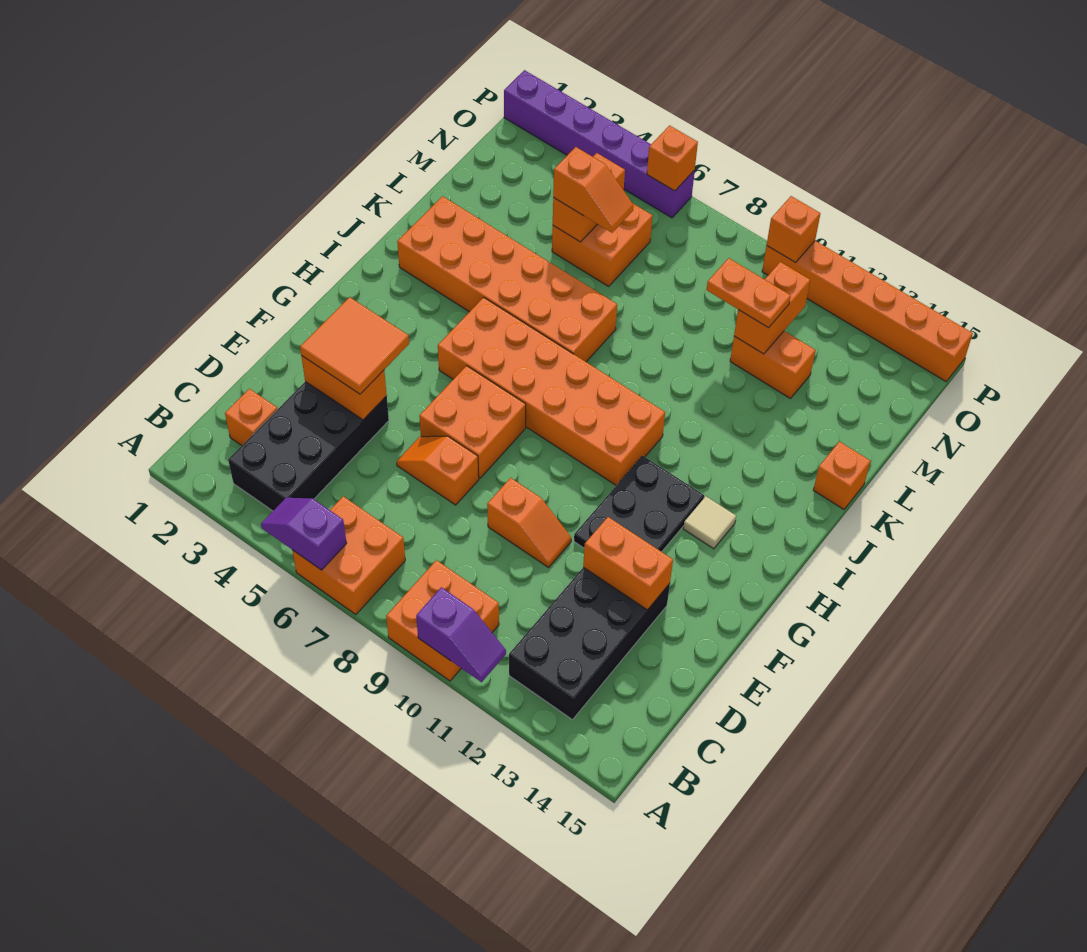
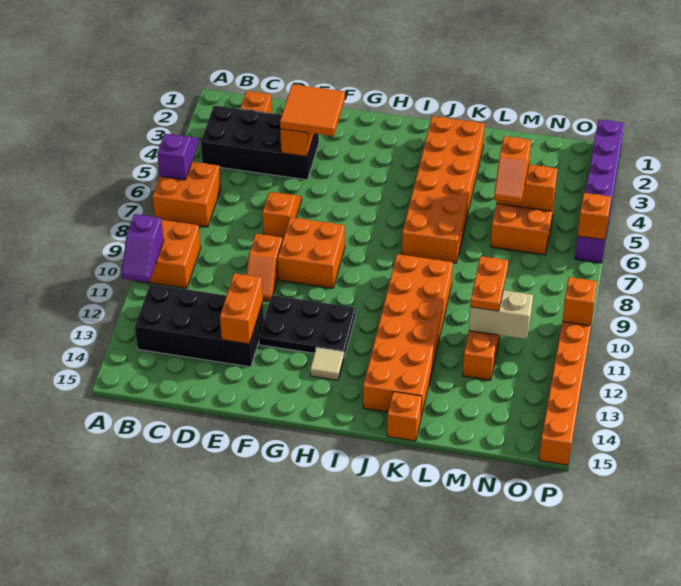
orange brick F6:G7 level 1 -> orange brick F8:G9 level 1
orange brick H5:I10 level 1 -> orange brick J9:K14 level 1
orange brick M11:N11 level 2 -> tan brick M11:N11 level 2

